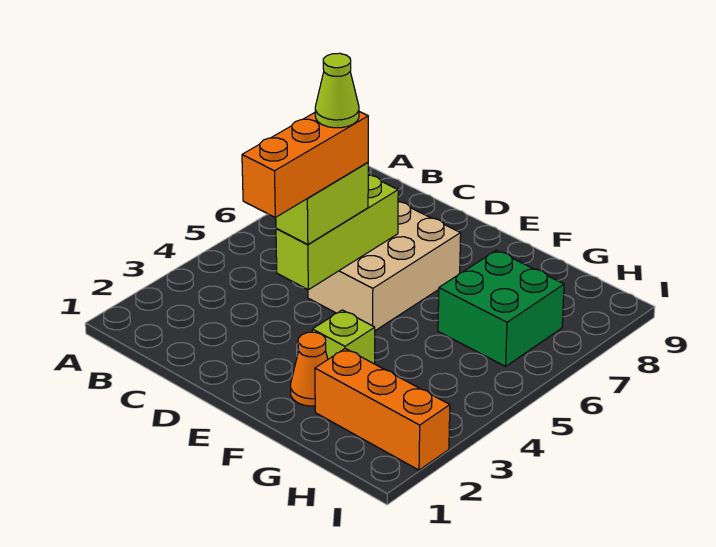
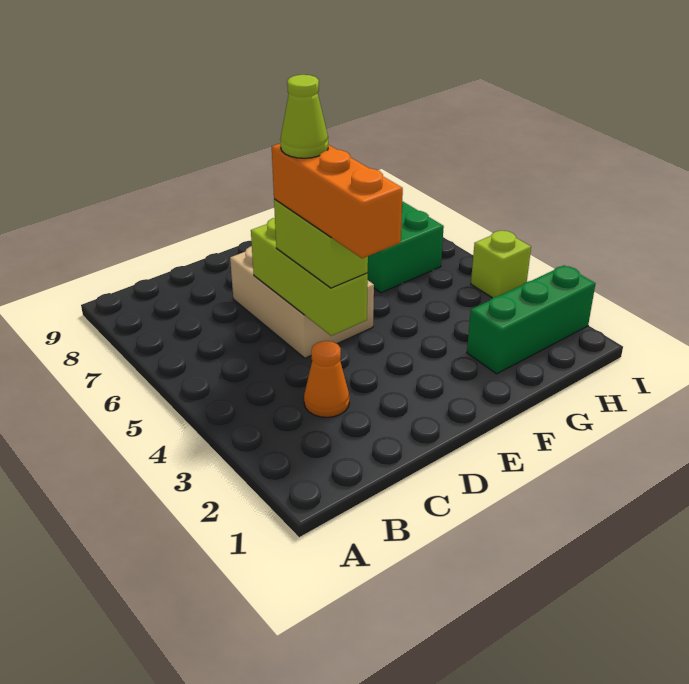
orange cone F2 level 1 -> orange cone C3 level 1
lime brick F3 level 1 -> lime brick I4 level 1
orange brick G2:I2 level 1 -> green brick G2:I2 level 1

